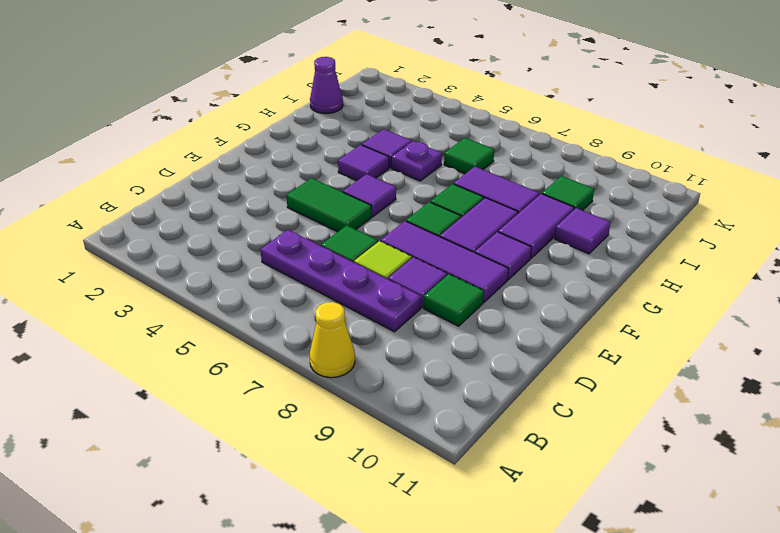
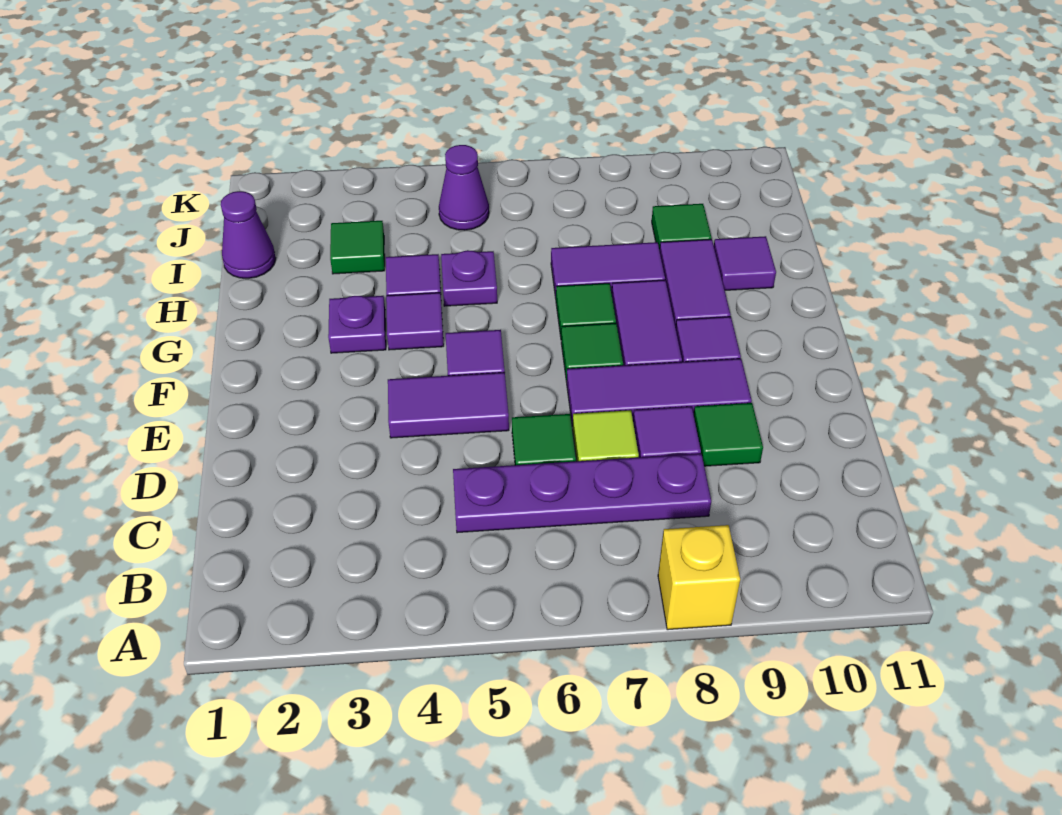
yellow cone A8 level 1 -> yellow brick A8 level 1
green tile E4:E5 level 1 -> purple tile E4:E5 level 1
none -> purple plate G3 level 1
green tile I6 level 1 -> green tile I3 level 1
none -> purple cone J5 level 1

